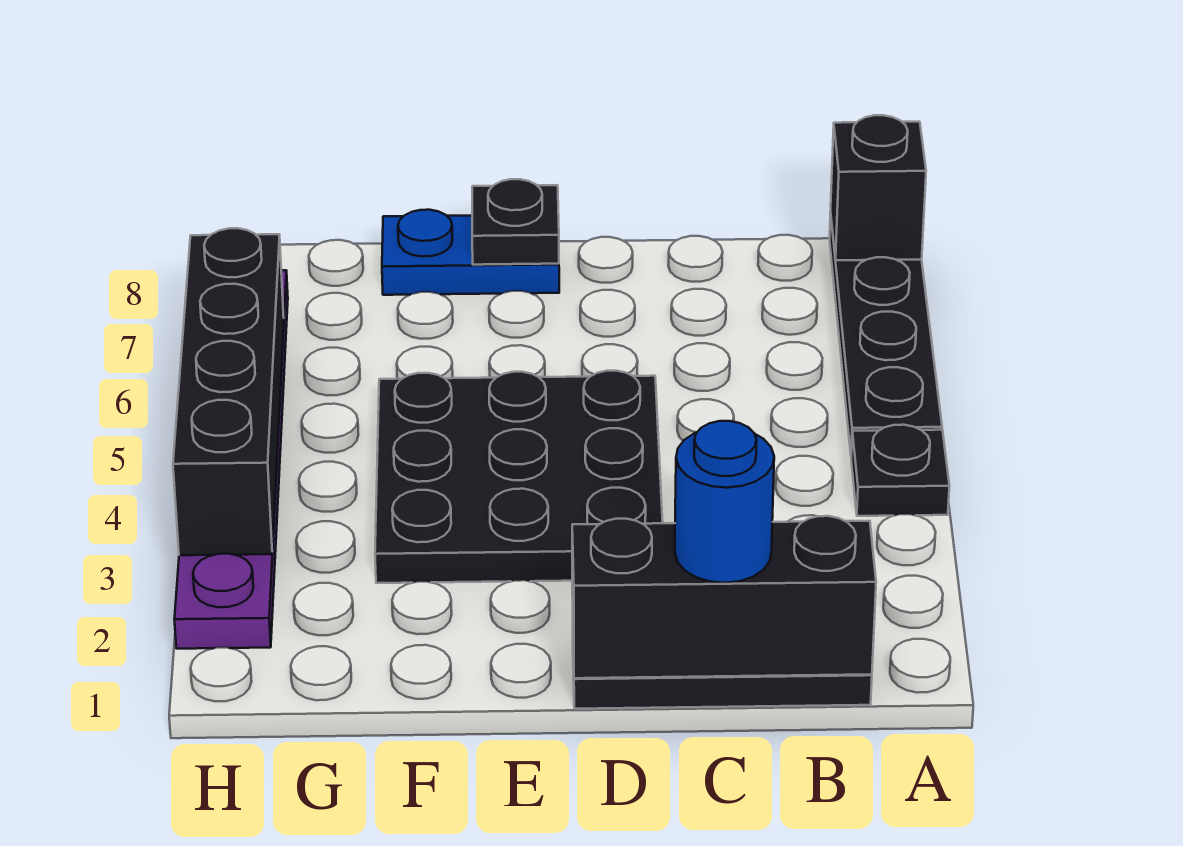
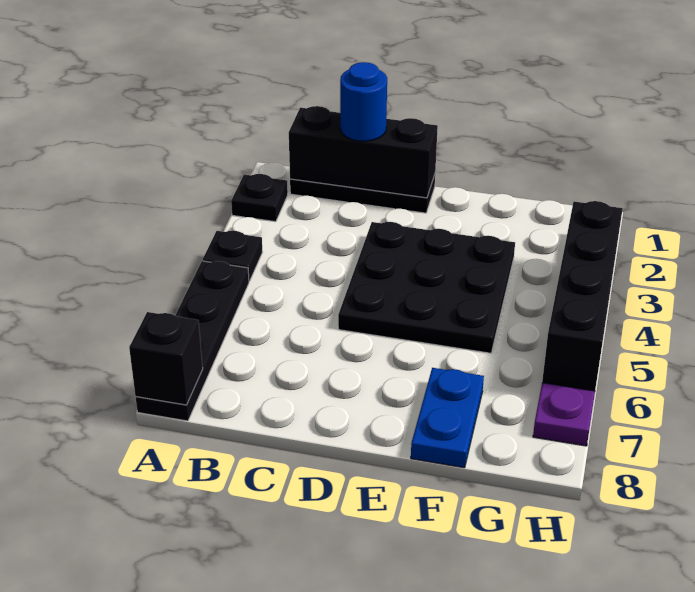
blue plate E8:F8 level 1 -> blue plate F7:F8 level 1
black plate E8 level 2 -> black plate A2 level 1

